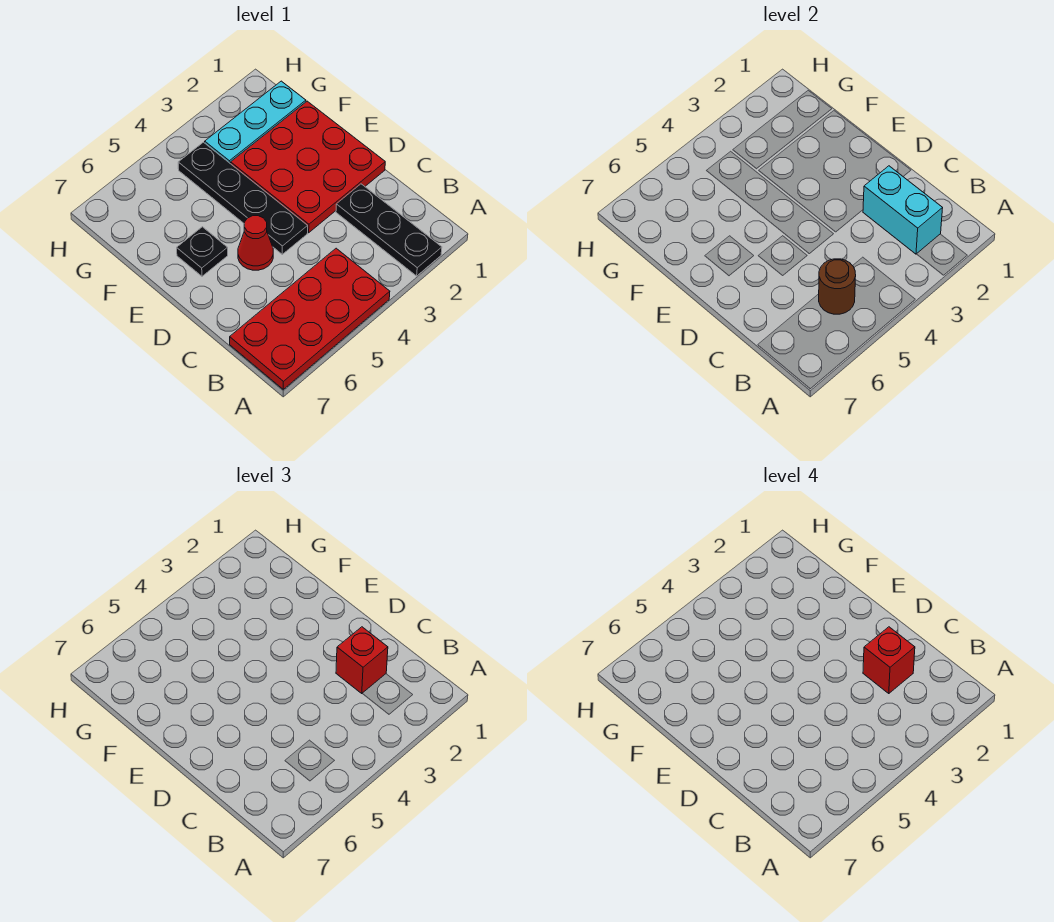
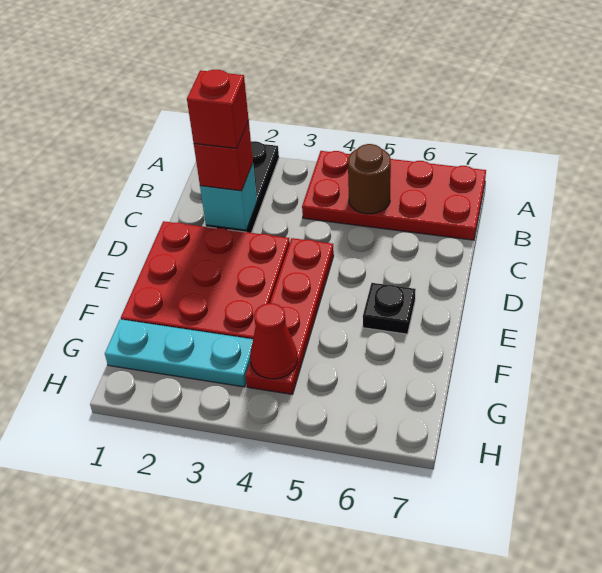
cyan brick B2:C2 level 2 -> cyan brick C2 level 2
black plate D4:G4 level 1 -> red plate D4:G4 level 1
red cone D5 level 1 -> red cone G4 level 2

